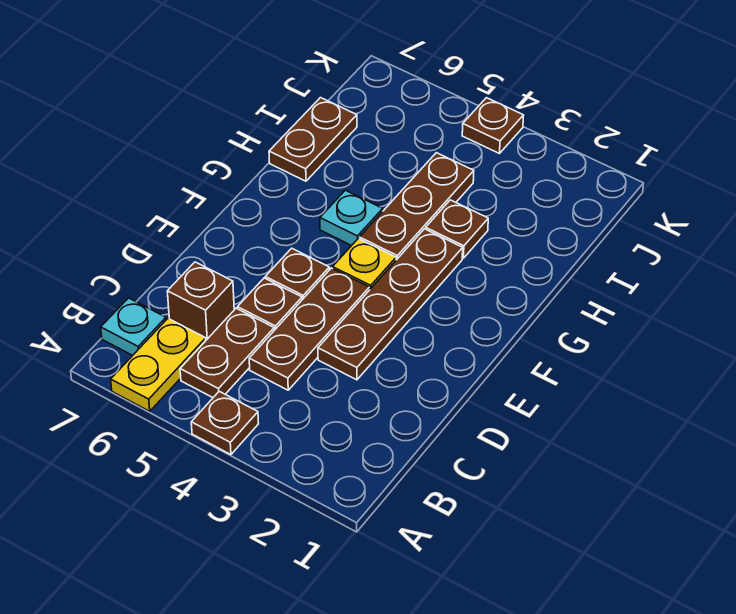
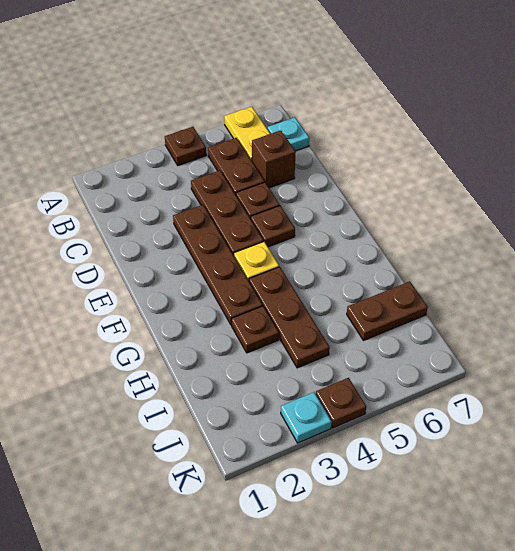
cyan plate G5 level 1 -> cyan plate K3 level 1
brown plate H7:I7 level 1 -> brown plate I6:I7 level 1

